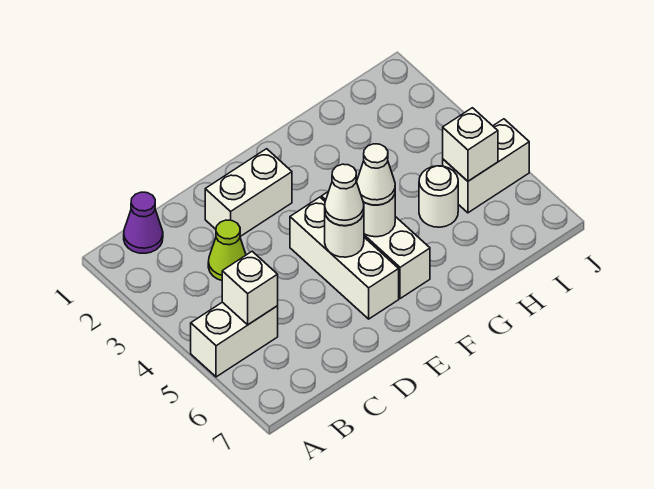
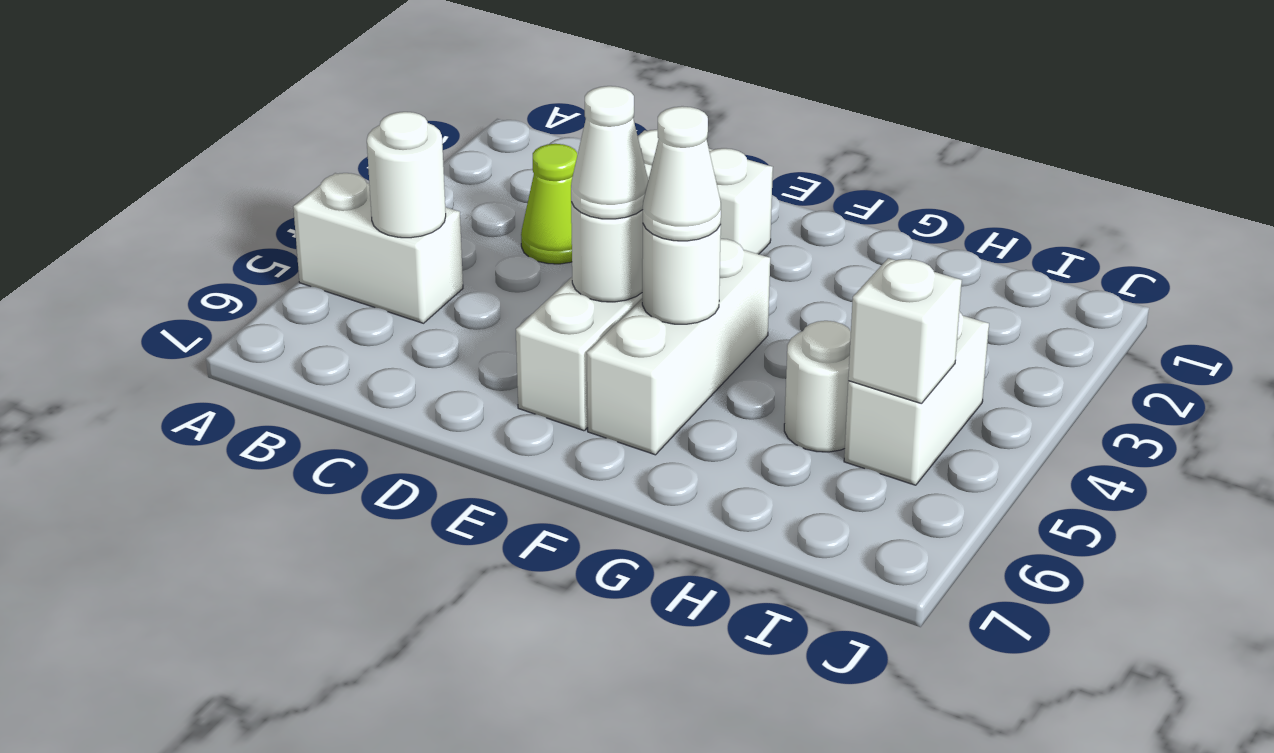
purple cone B1 level 1 -> none
white brick B5 level 2 -> white round brick B5 level 2
white brick I5:J5 level 1 -> white brick I4:I5 level 1

